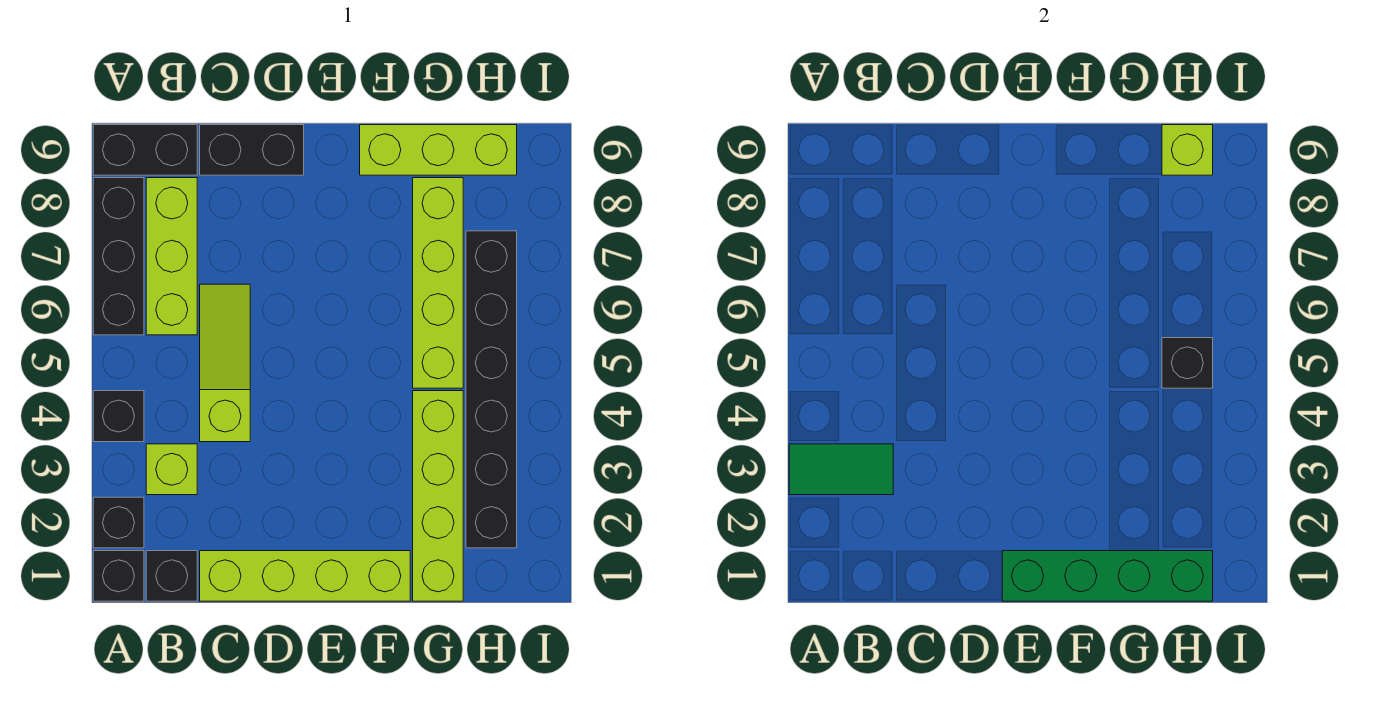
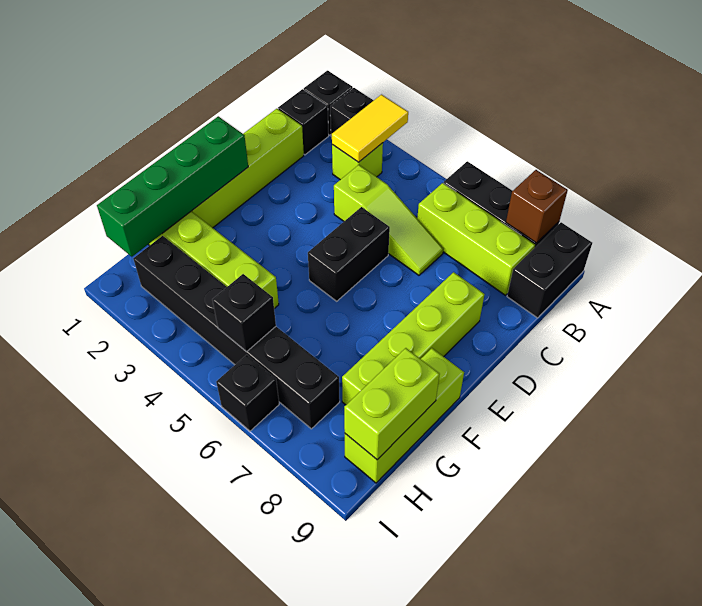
green tile A3:B3 level 2 -> yellow tile A3:B3 level 2
black brick A4 level 1 -> black brick I6 level 1
none -> brown brick A8 level 2
black brick C9:D9 level 1 -> black brick D5:E5 level 1
lime brick G5:G8 level 1 -> lime brick D8:G8 level 1
lime brick H9 level 2 -> lime brick G9:H9 level 2

